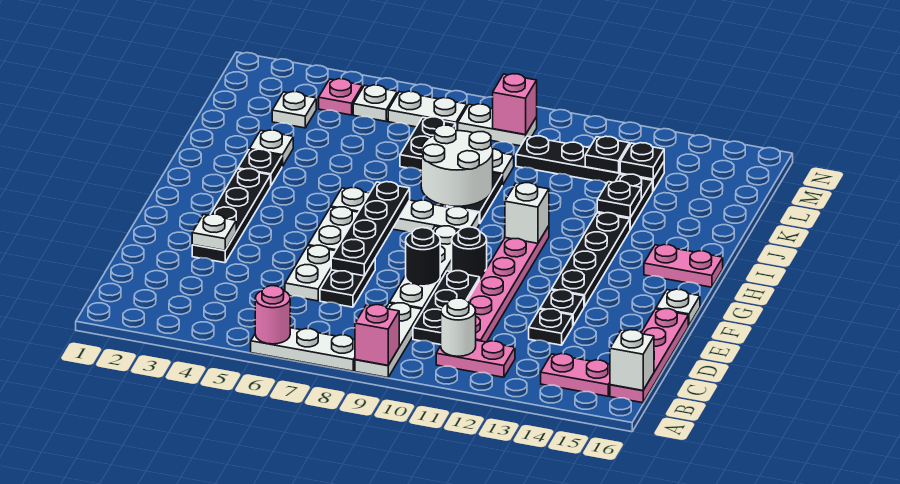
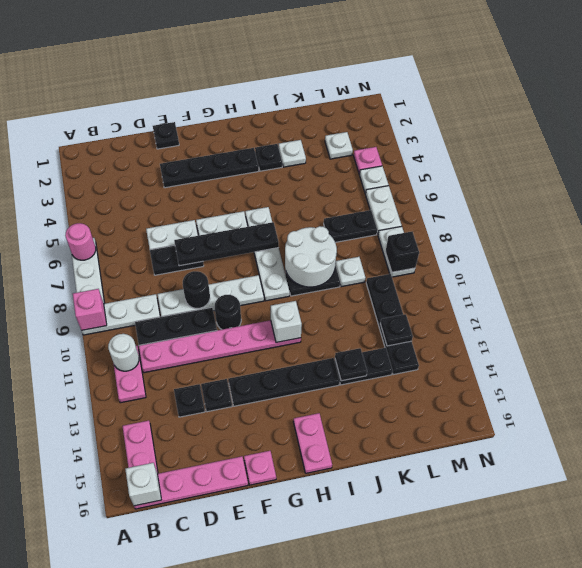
white plate E3 level 2 -> none
white plate F16 level 1 -> pink plate F16 level 1
black plate L13 level 2 -> black plate E1 level 1
pink brick M9 level 2 -> black brick M9 level 2

